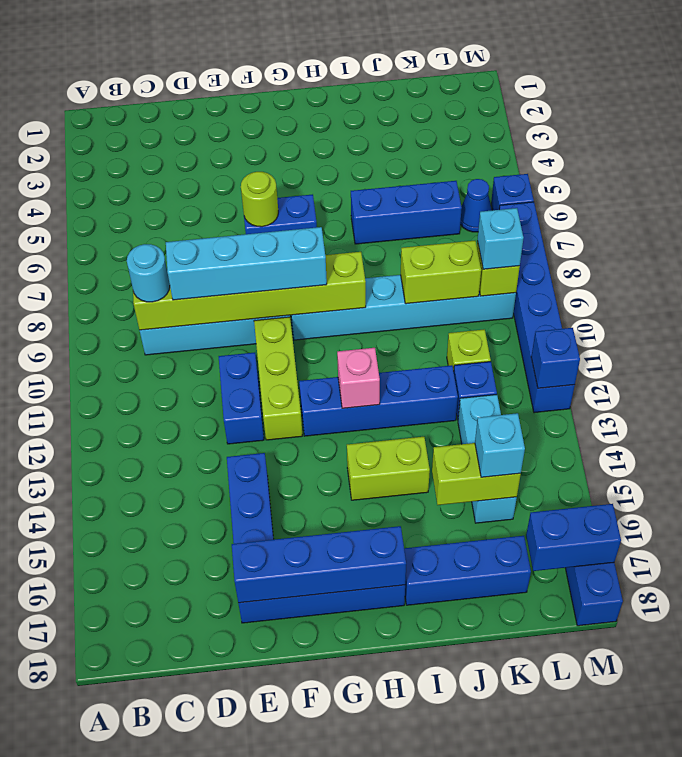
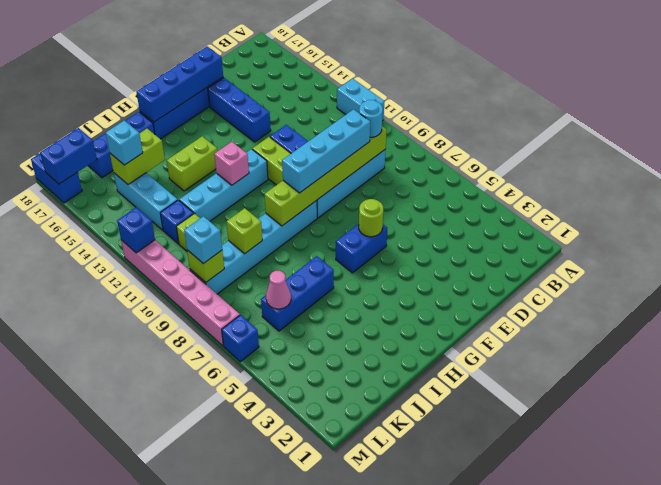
none -> cyan brick A11:A12 level 1
blue brick G12:J12 level 1 -> cyan brick G12:J12 level 1
lime brick J9:K9 level 2 -> lime brick J9 level 2
none -> pink cone K6 level 2
blue cone L6 level 1 -> none
blue brick M7:M12 level 1 -> pink brick M7:M12 level 1

